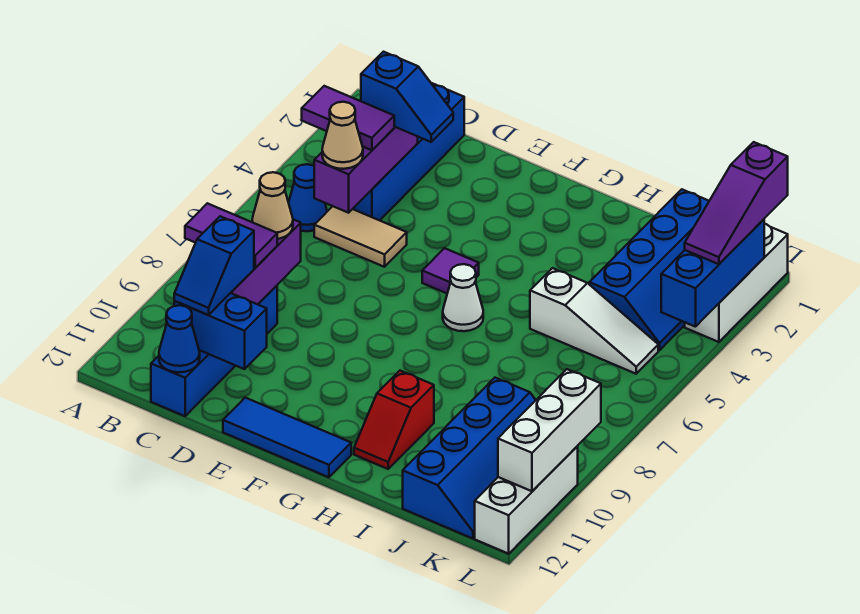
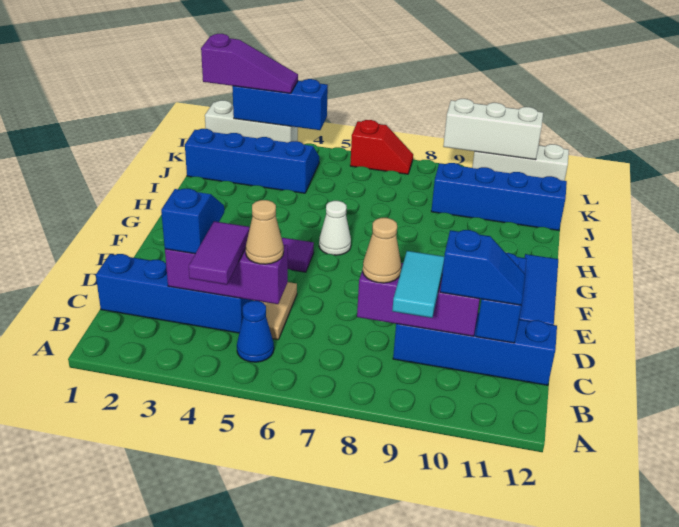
purple tile B9:C9 level 3 -> cyan tile B9:C9 level 3
blue cone C12 level 2 -> none
red slope H10:H11 level 1 top 10 -> red slope L6:L7 level 1 top 6
white slope I5:K5 level 1 top I -> none

